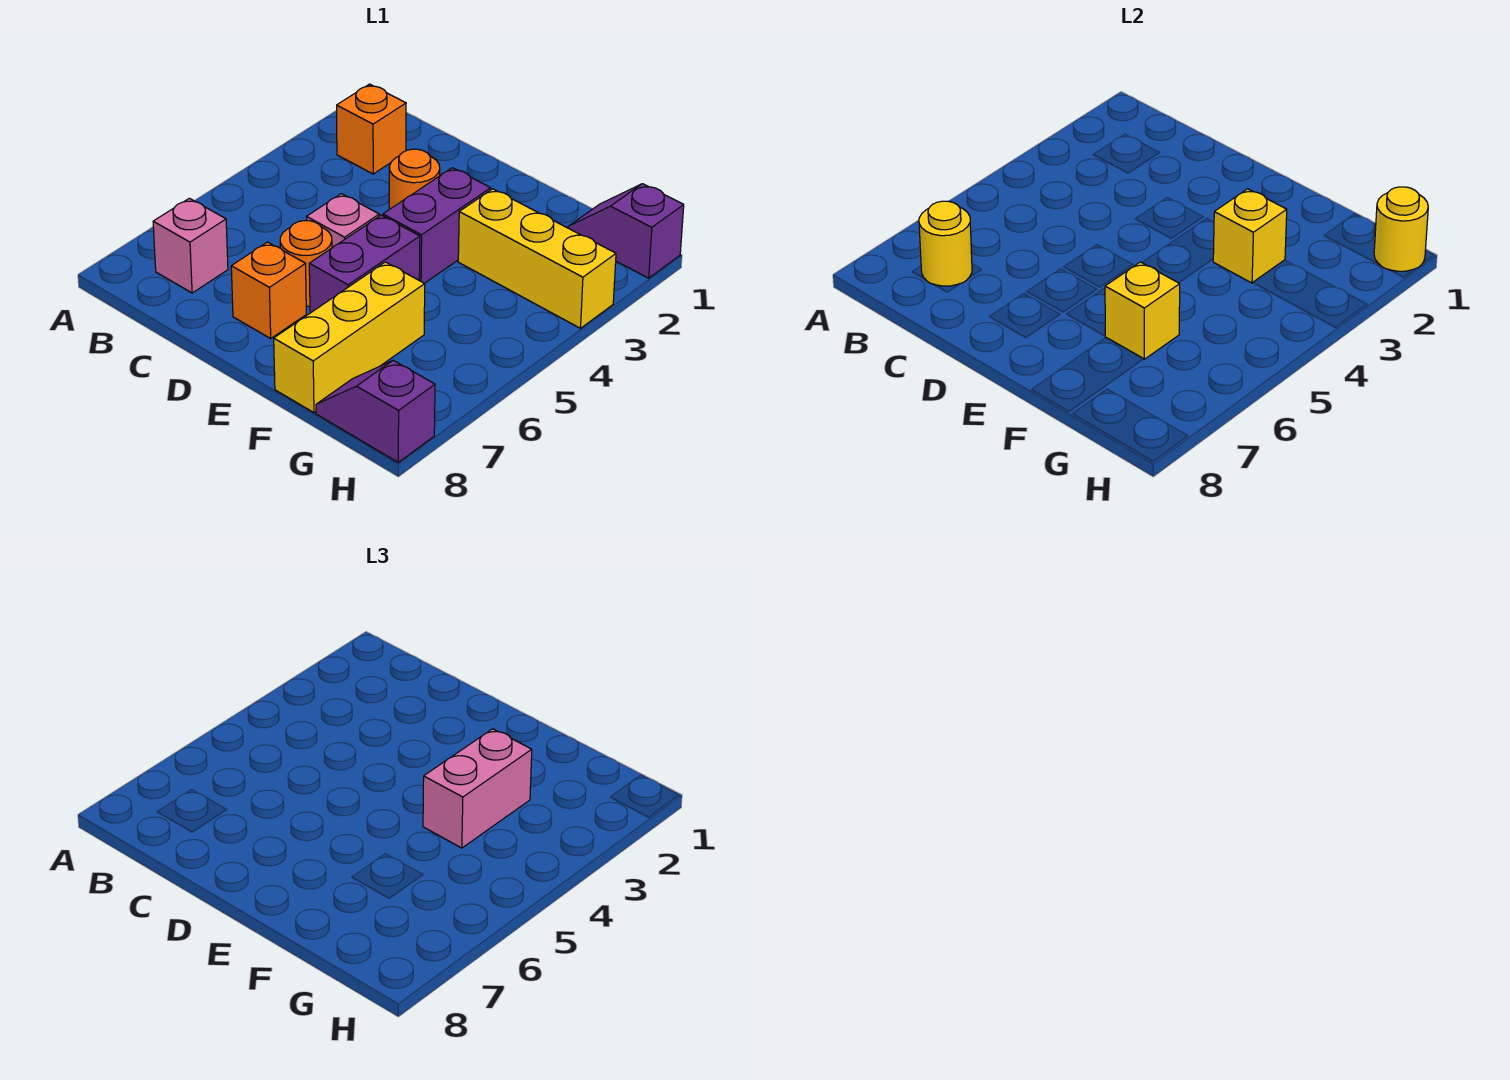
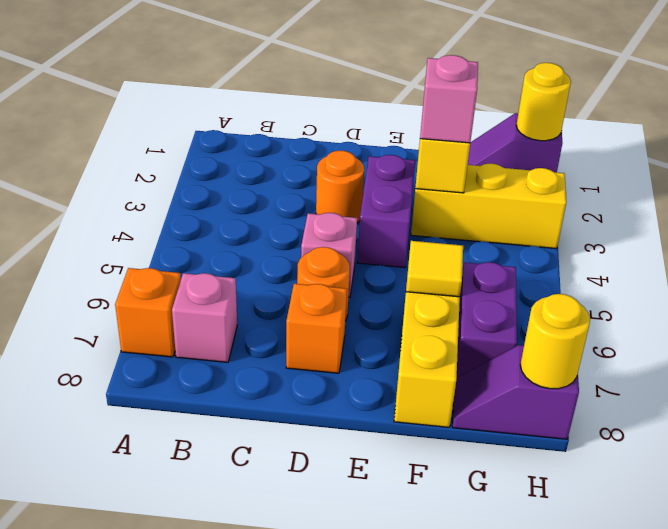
orange brick B2 level 1 -> orange brick A7 level 1
yellow round brick B7 level 2 -> yellow round brick H8 level 2
purple brick E5:E6 level 1 -> purple brick G6:G7 level 1
pink brick F3:F4 level 3 -> pink brick F3 level 3
yellow brick F6 level 2 -> yellow tile F6 level 2

